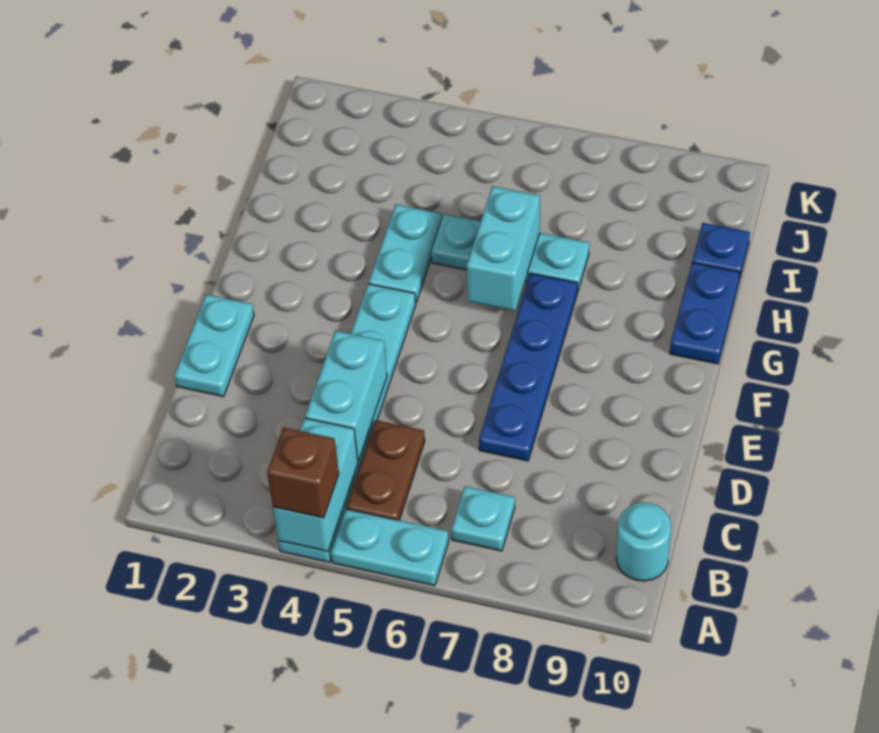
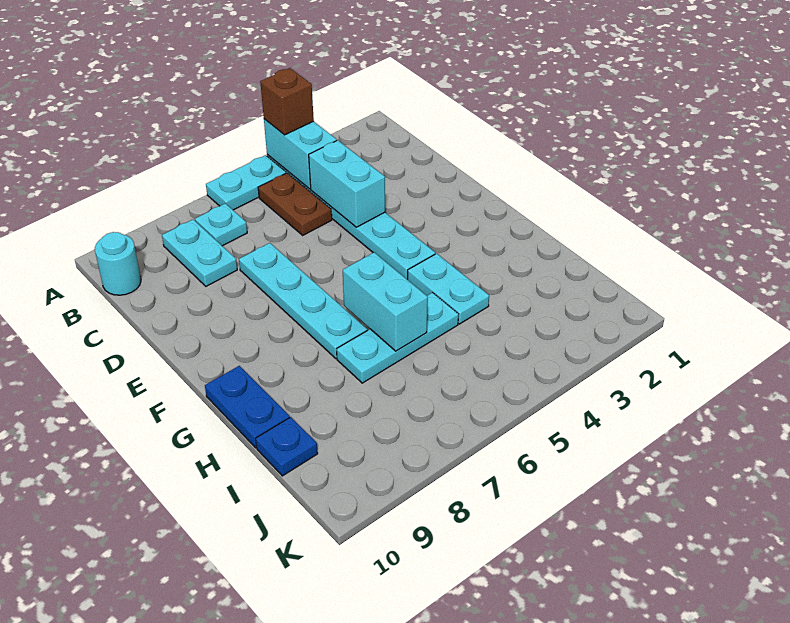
cyan plate D1:E1 level 1 -> cyan plate B8:C8 level 1
blue plate D7:G7 level 1 -> cyan plate D7:G7 level 1

